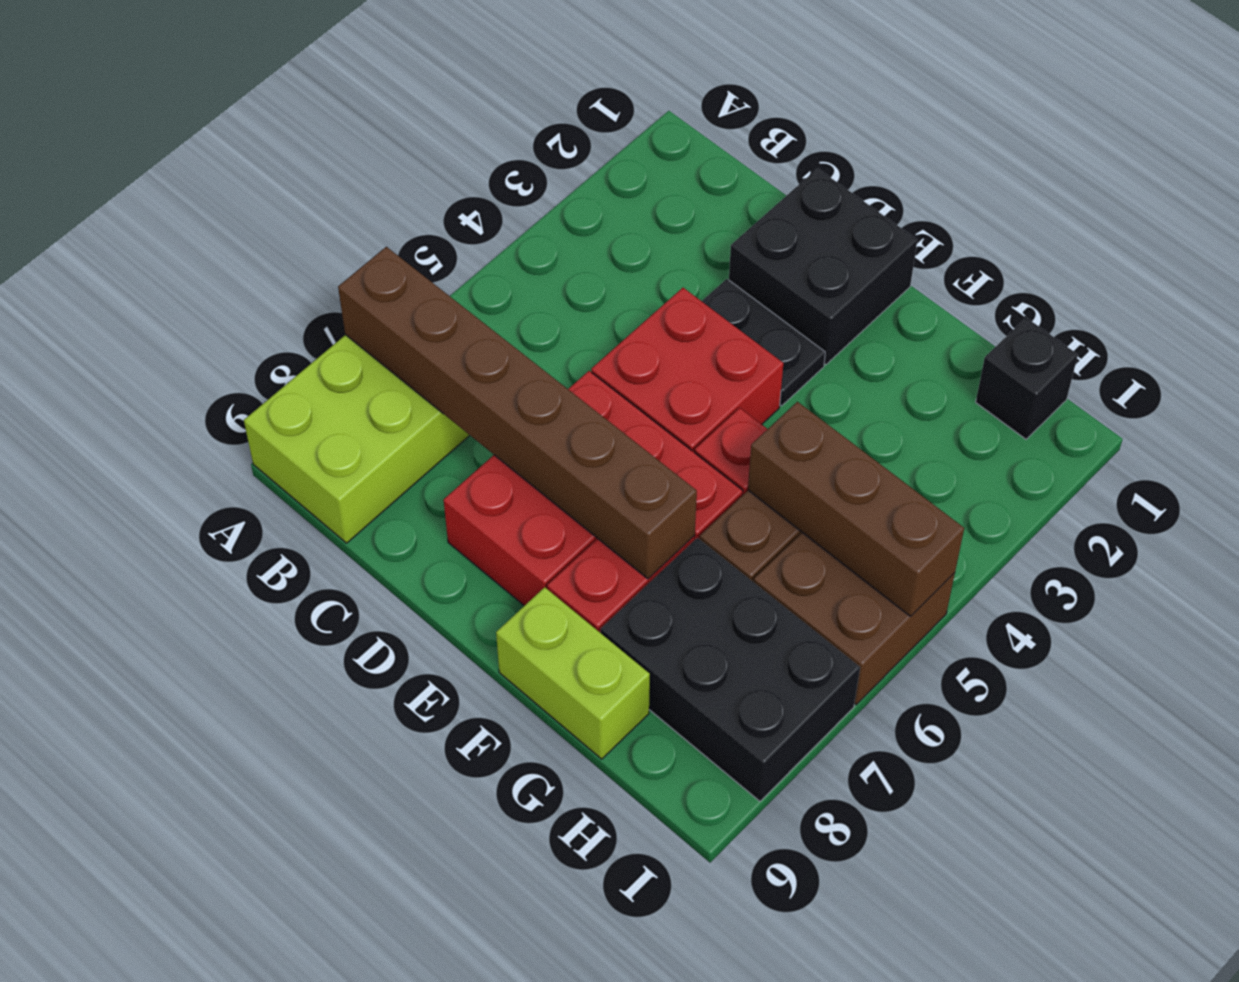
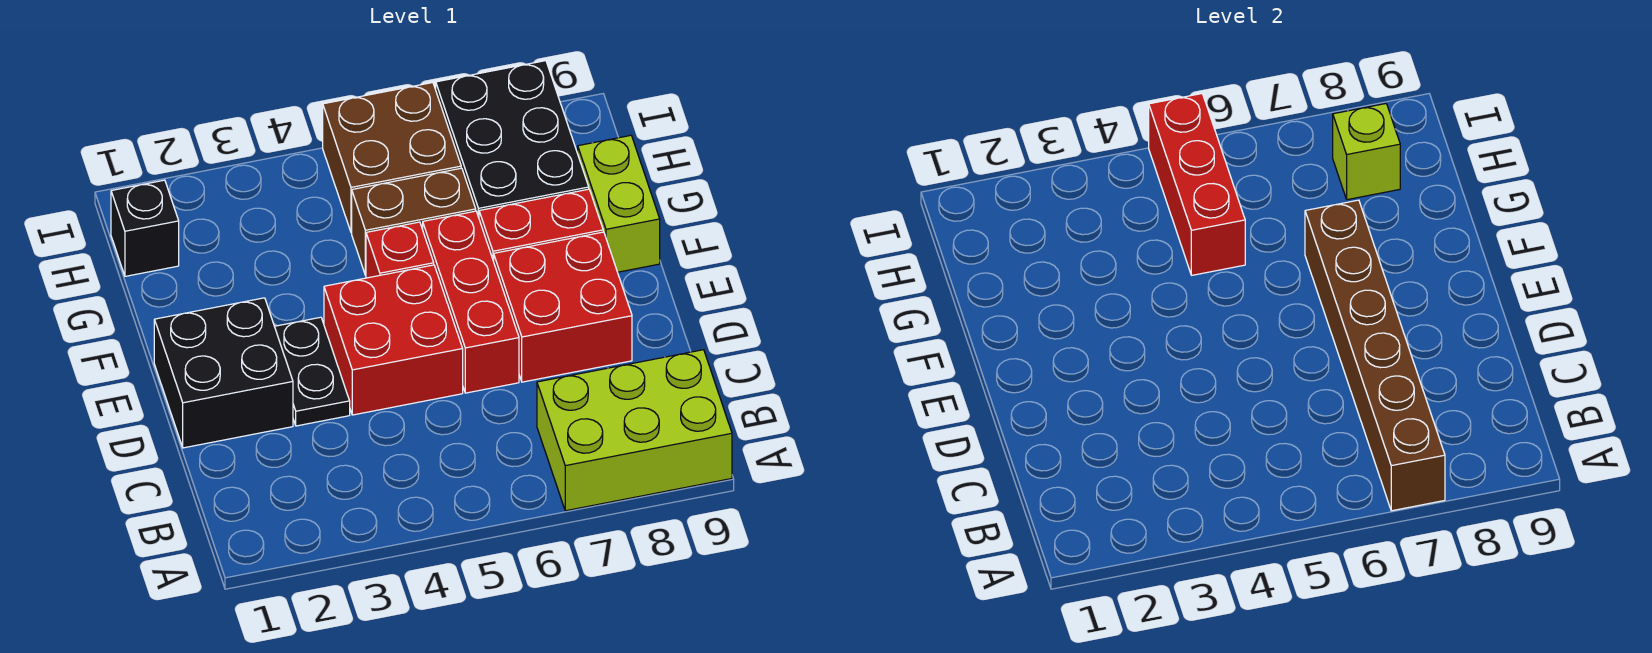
brown brick G5:I5 level 2 -> red brick G5:I5 level 2
none -> lime brick H8 level 2

